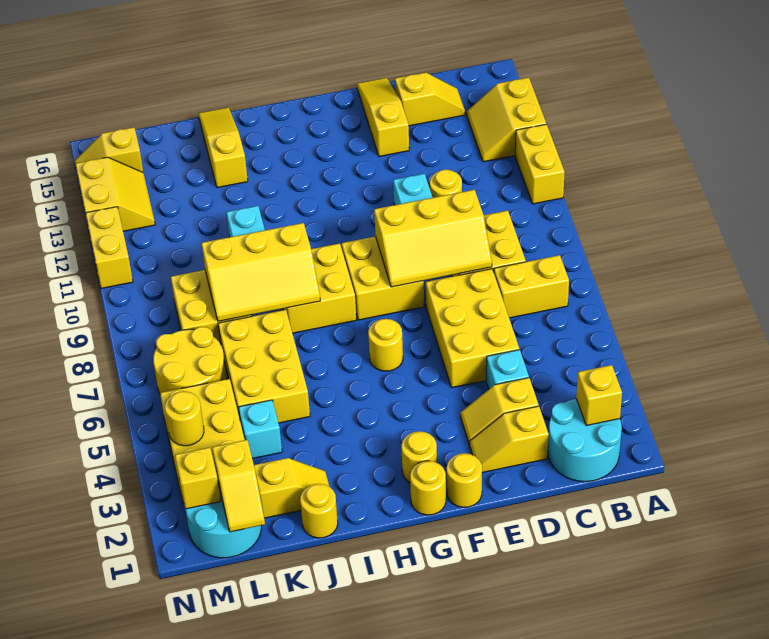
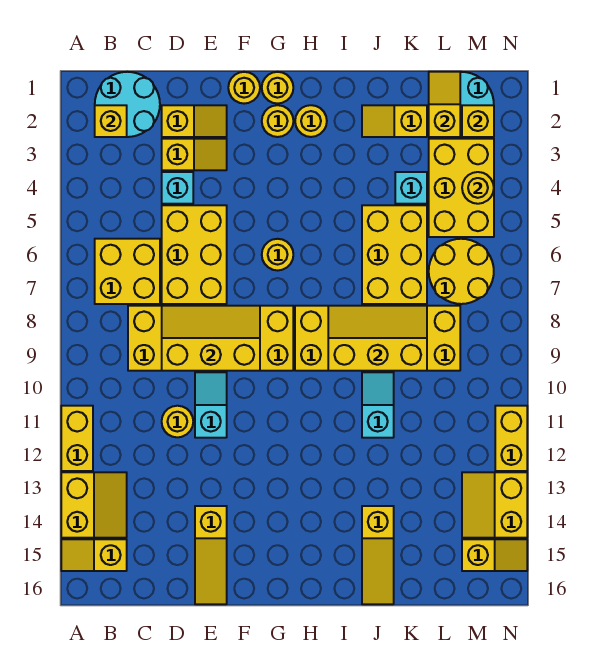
yellow brick B7:C7 level 1 -> yellow brick B6:C7 level 1
yellow slope C15:D15 level 1 top D -> yellow slope A15:B15 level 1 top B
yellow round brick J1 level 1 -> yellow round brick H2 level 1

